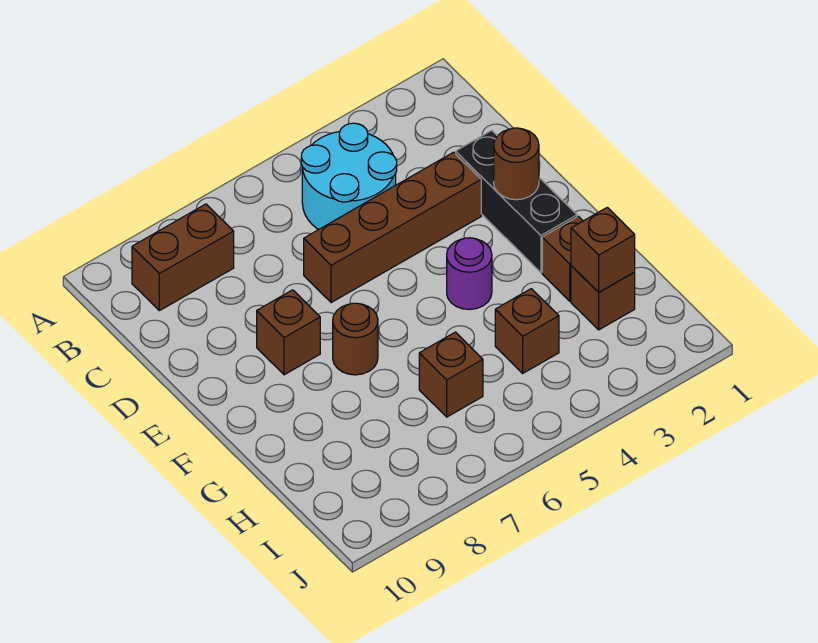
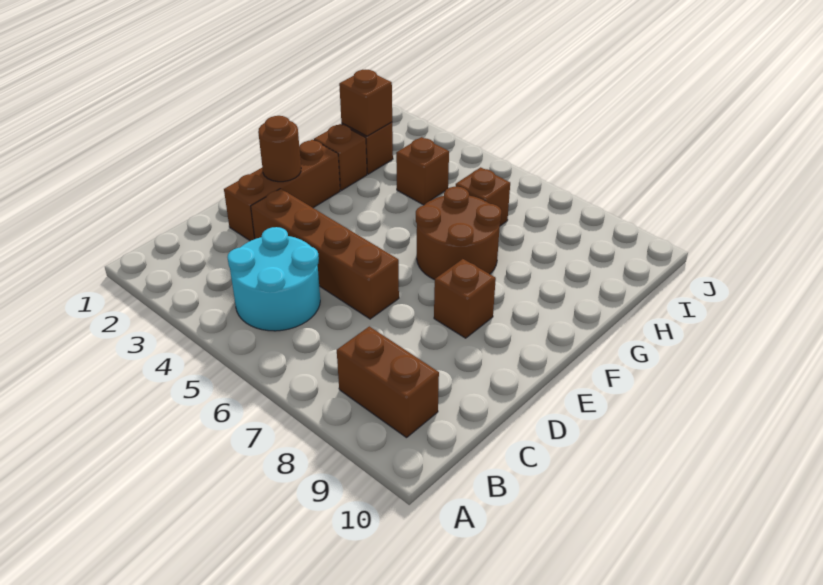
black brick D2:F2 level 1 -> brown brick D2:F2 level 1
purple round brick F4 level 1 -> none
brown round brick F7 level 1 -> brown round brick F6:G7 level 1

